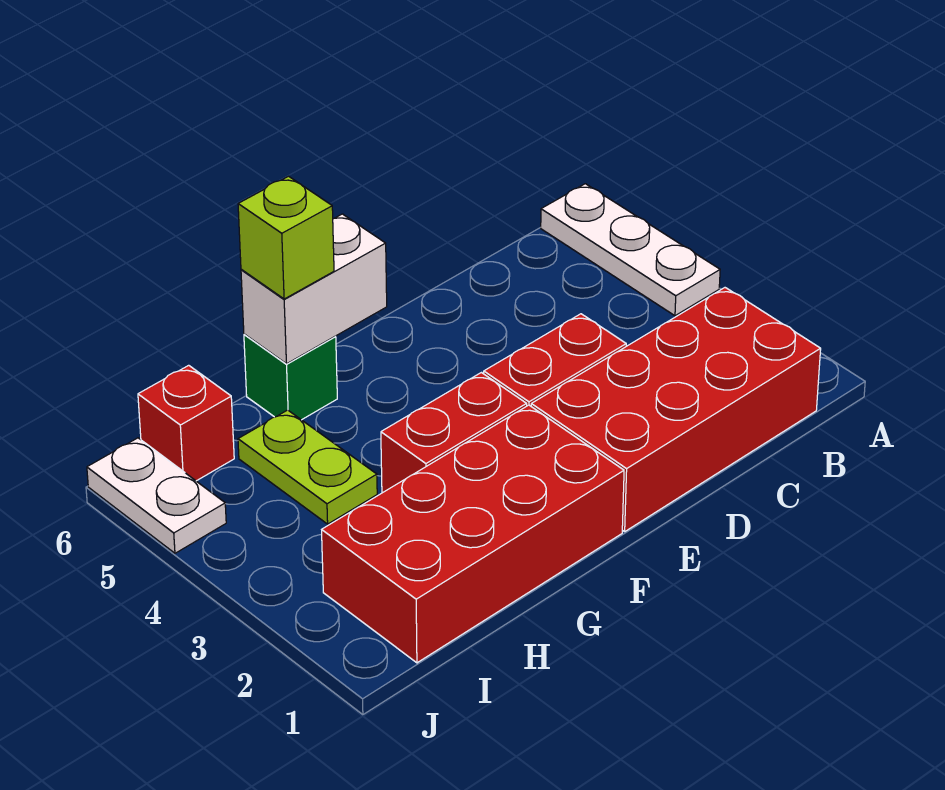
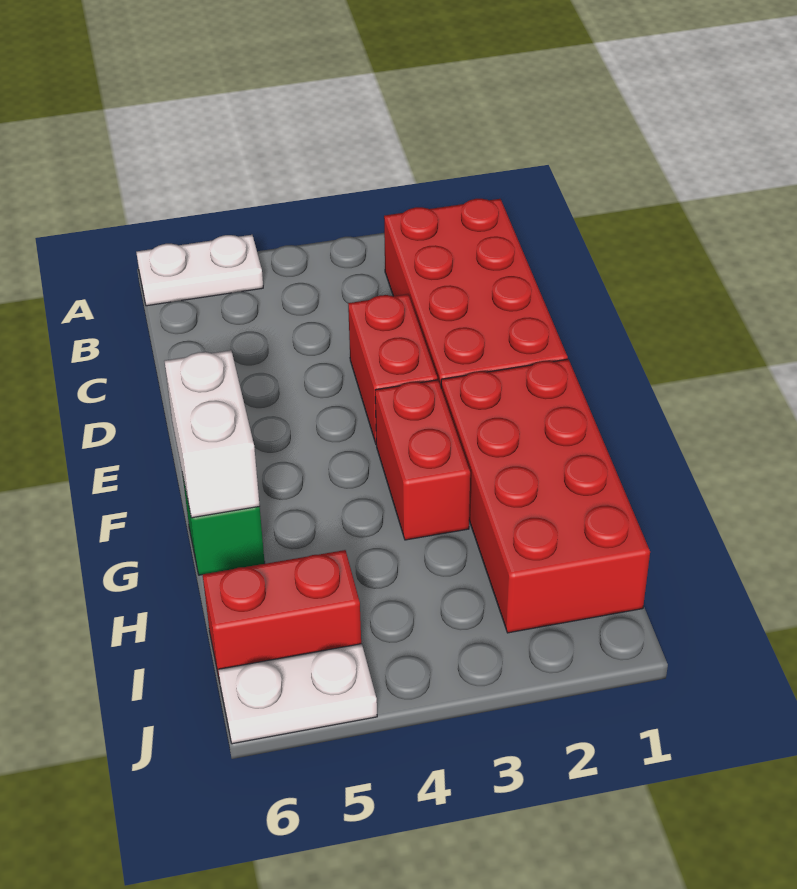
white plate A4:A6 level 1 -> white plate A5:A6 level 1
lime brick G6 level 3 -> none
lime plate H4:H5 level 1 -> none
red brick I6 level 1 -> red brick I5:I6 level 1

